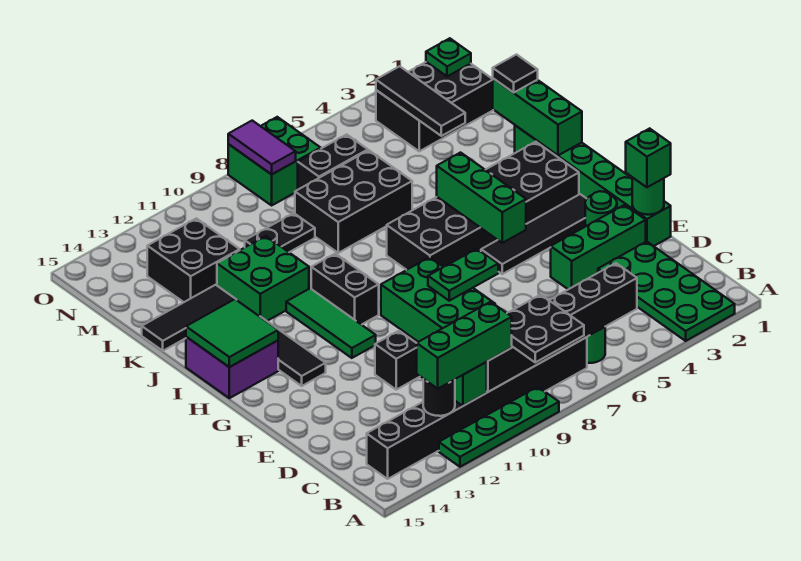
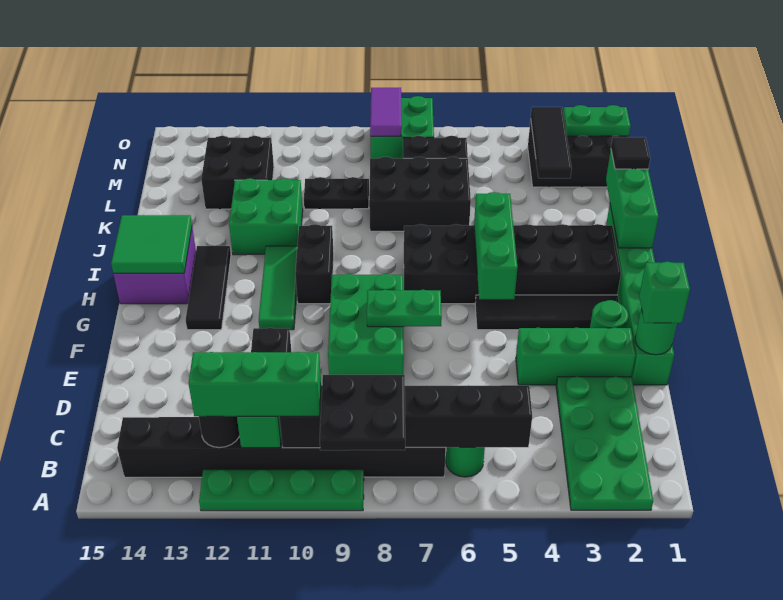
black tile K13:K15 level 1 -> none
green plate N1 level 2 -> green plate N1:N2 level 2

